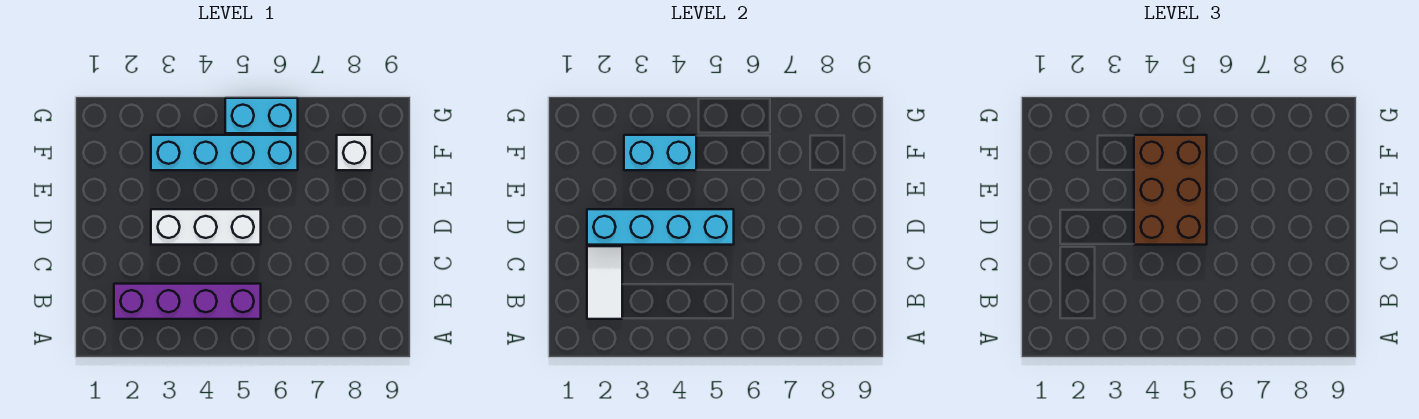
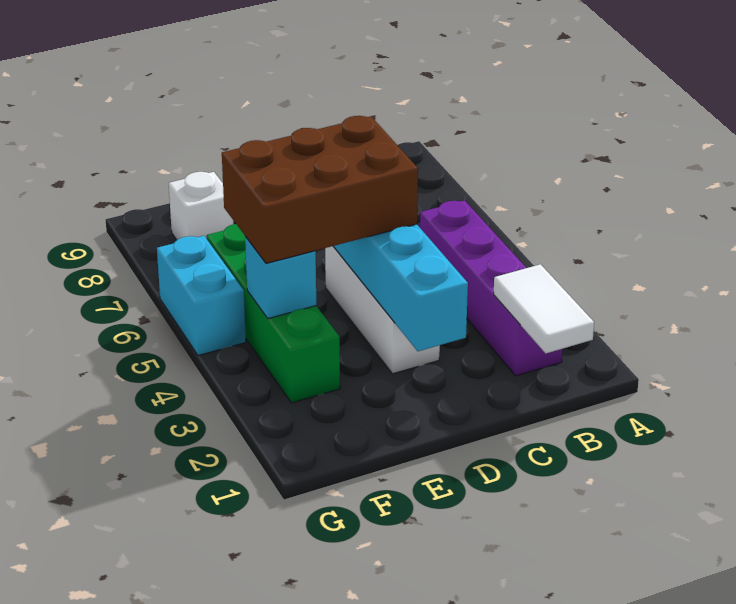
white tile B2:C2 level 2 -> white tile B1:B2 level 2
cyan brick F3:F6 level 1 -> green brick F3:F6 level 1
cyan brick F3:F4 level 2 -> cyan brick F4 level 2

